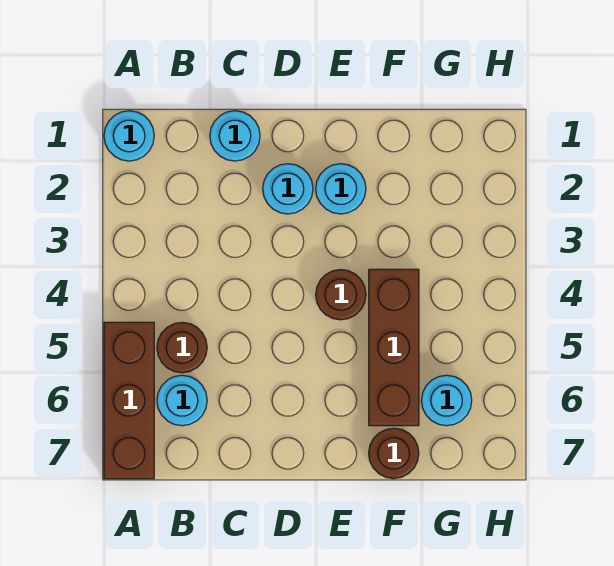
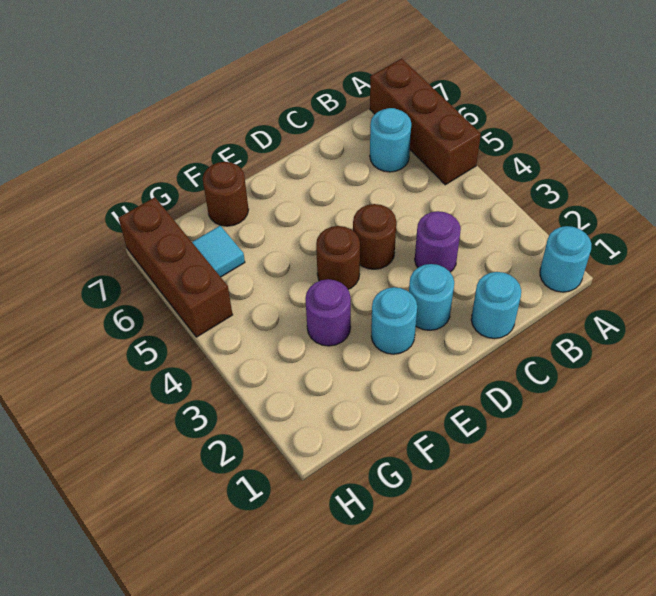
brown round brick B5 level 1 -> brown round brick D4 level 1
none -> purple round brick C3 level 1
none -> purple round brick F3 level 1
brown brick F4:F6 level 1 -> brown brick H5:H7 level 1
cyan round brick G6 level 1 -> cyan tile G6 level 1

